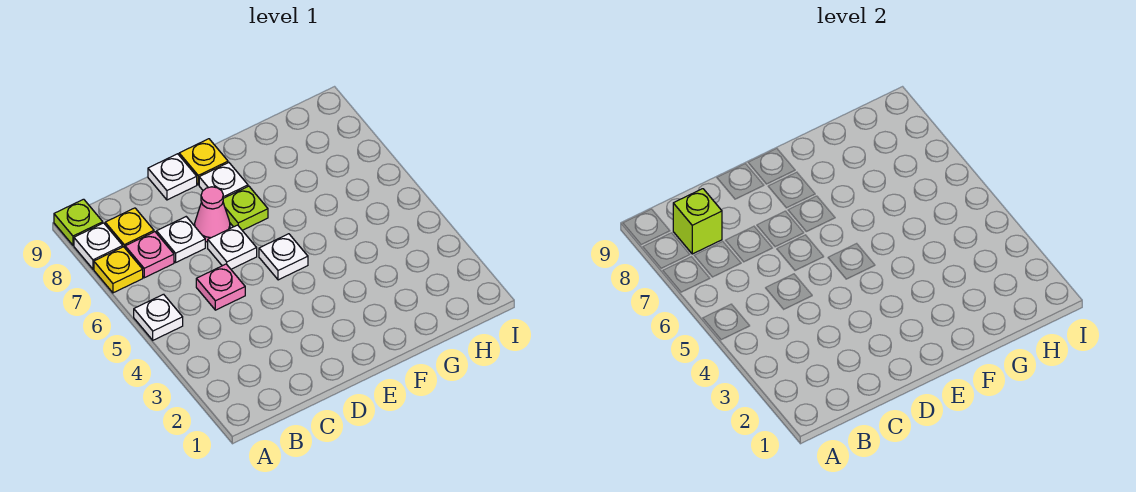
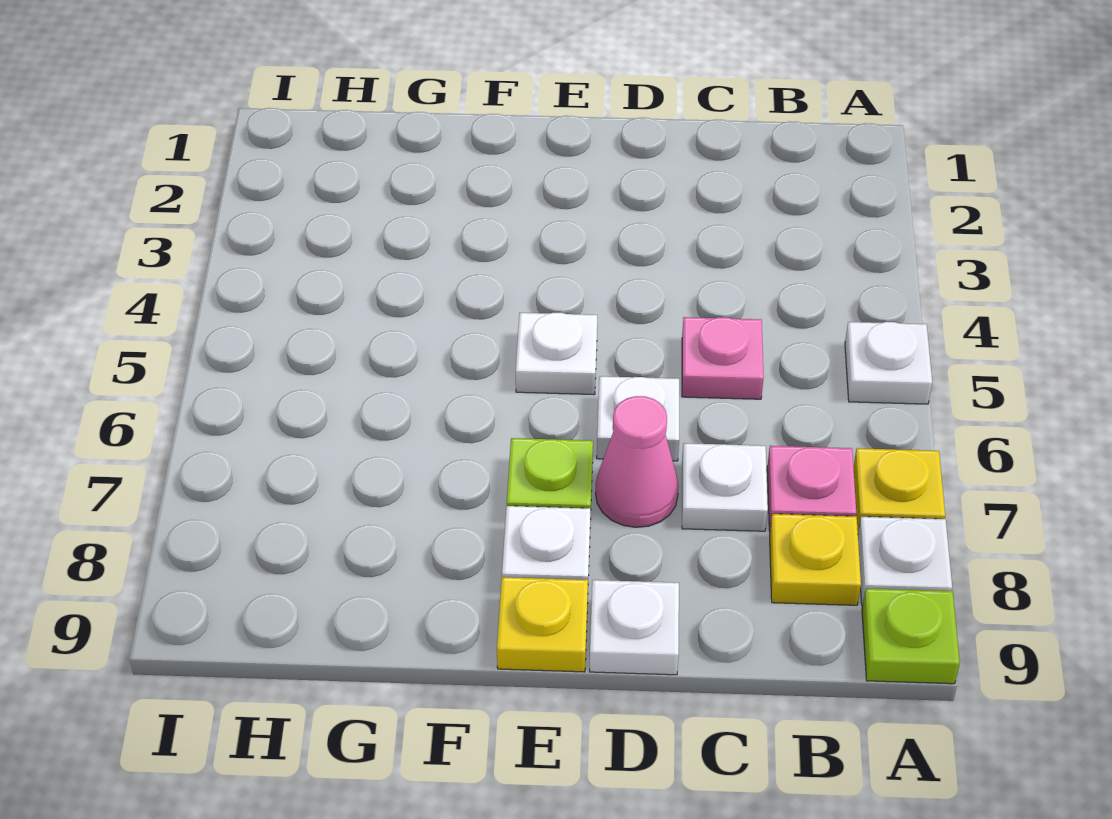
lime brick B8 level 2 -> none

